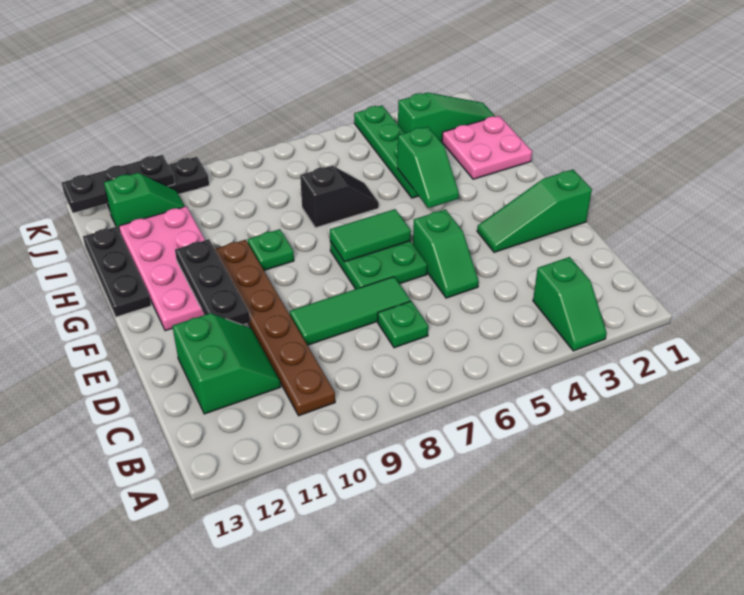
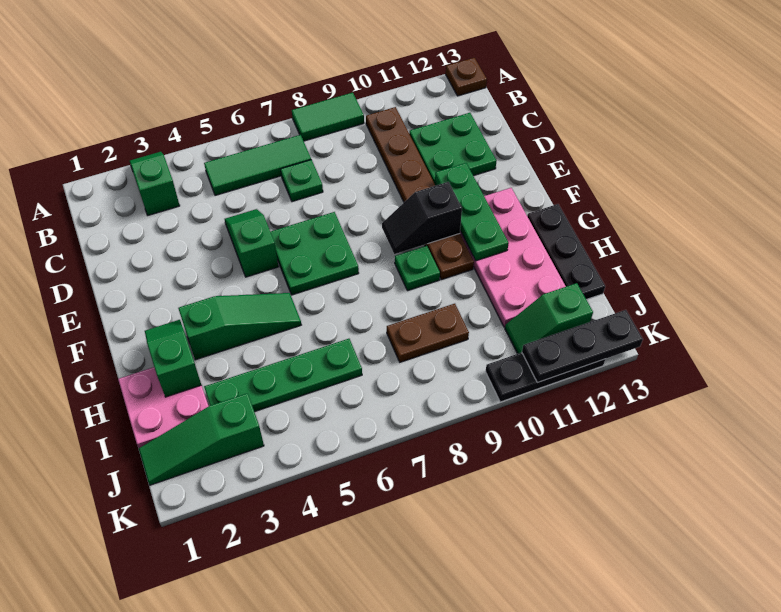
none -> brown plate A13 level 1
green slope C11:D12 level 1 top 12 -> green plate C11:D12 level 1
green tile D7:D9 level 1 -> green tile B5:B7 level 1
green slope E1:E3 level 1 top 1 -> green slope G3:G5 level 1 top 3
black plate E11:G11 level 2 -> green plate E11:G11 level 2
green tile F6:F7 level 2 -> green tile A8:A9 level 1
green slope G4:H4 level 2 top H -> green slope G2:H2 level 2 top H
green plate H4:K4 level 1 -> green plate I3:I6 level 1
black slope H6:H7 level 1 top 7 -> black slope F9:F10 level 2 top 10
none -> brown plate I8:I9 level 1

